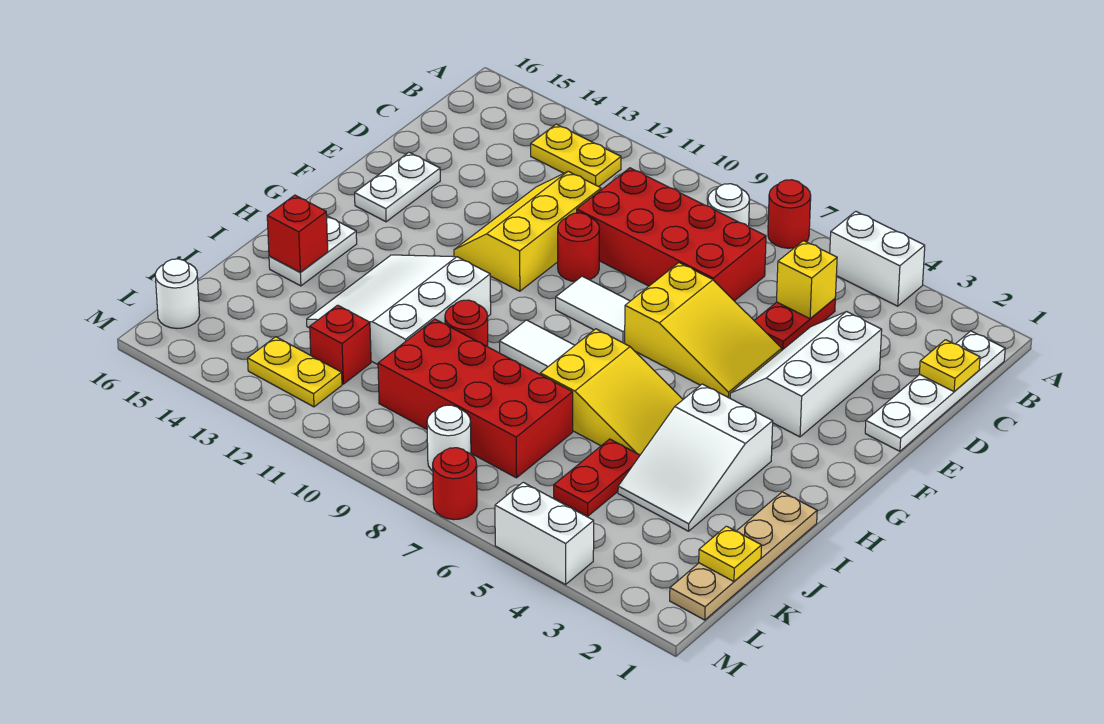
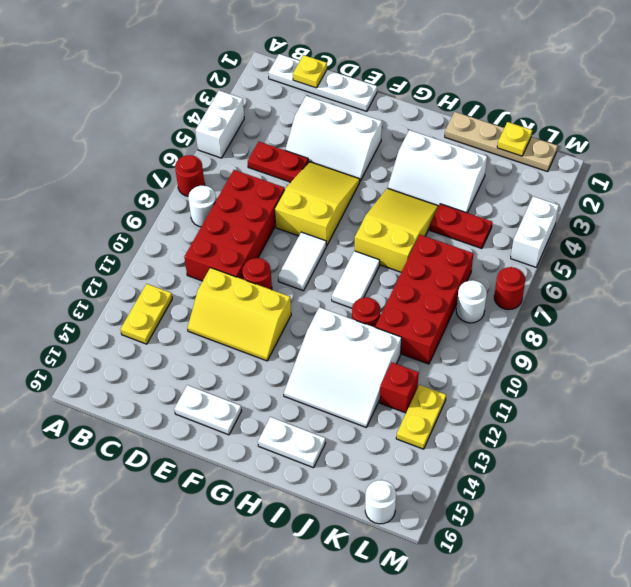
yellow brick C5 level 2 -> none
white slope H3:J4 level 1 top H -> white slope H3:J4 level 1 top 3
red brick I15 level 2 -> none

